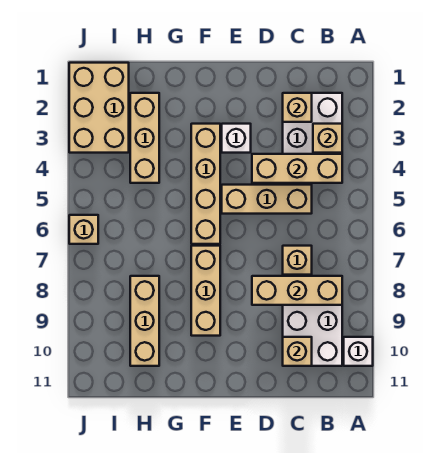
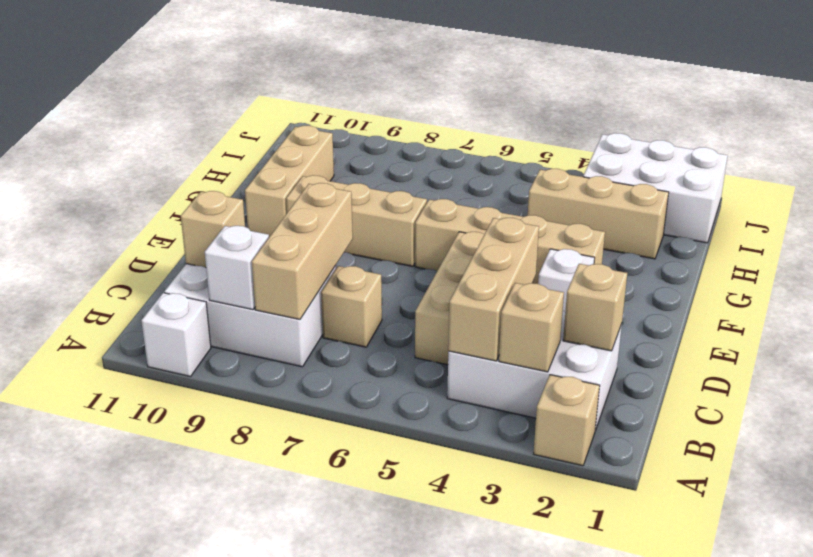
none -> white brick B9 level 2
tan brick H8:H10 level 1 -> tan brick F10:H10 level 1
tan brick I1:J3 level 1 -> white brick I1:J3 level 1
tan brick J6 level 1 -> tan brick A2 level 1

